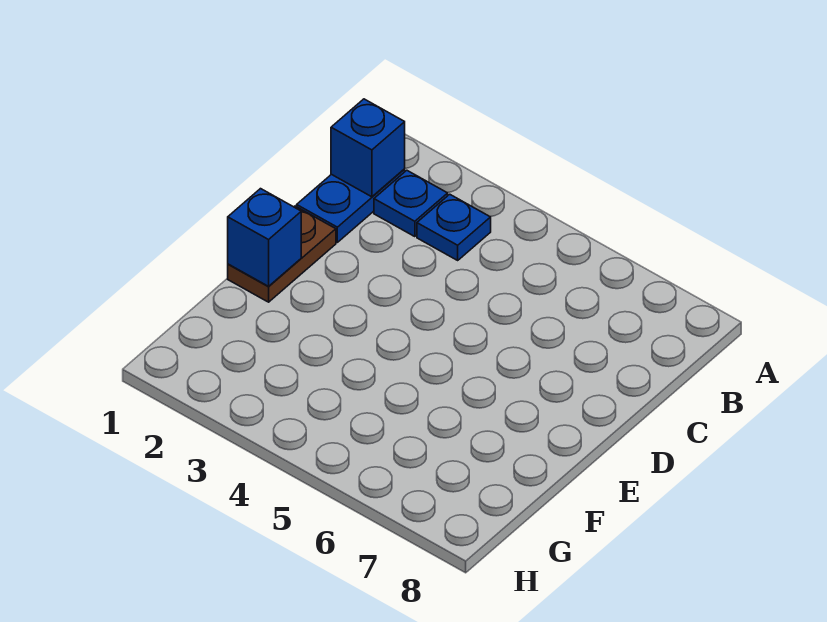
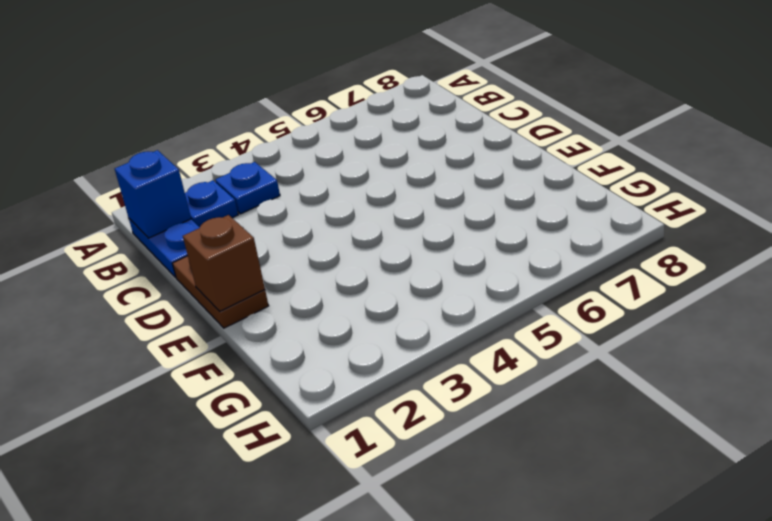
blue brick E1 level 2 -> brown brick E1 level 2

